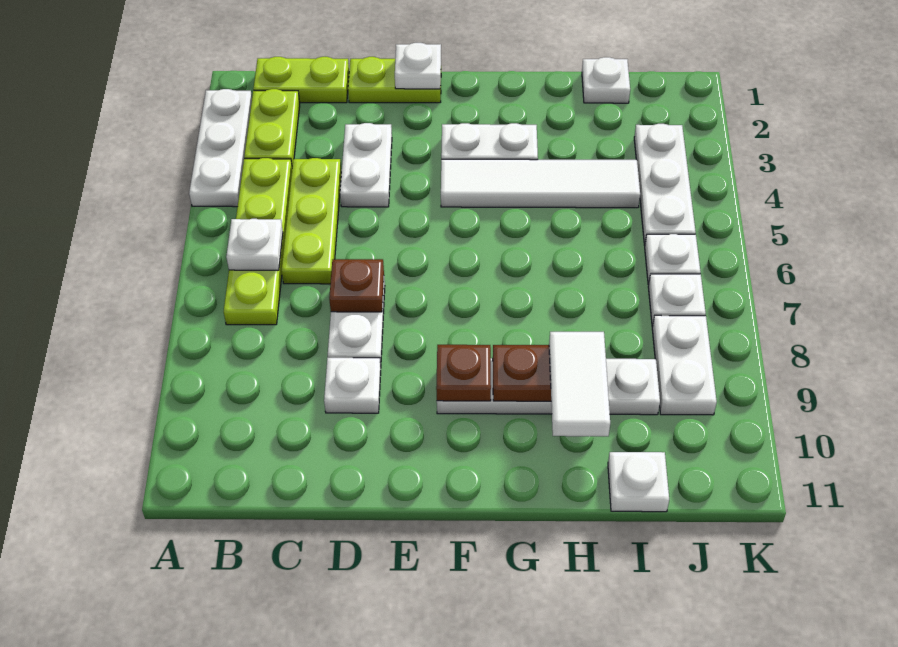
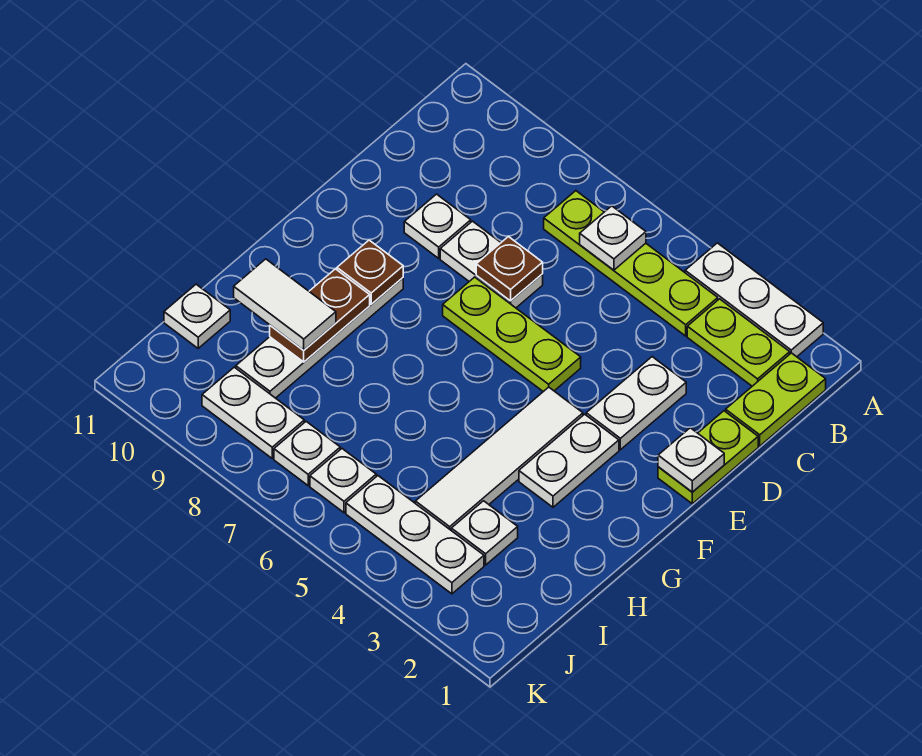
lime plate C4:C6 level 1 -> lime plate E5:E7 level 1
white plate D3:D4 level 1 -> white plate D3:E3 level 1
white plate I1 level 1 -> white plate I3 level 1

